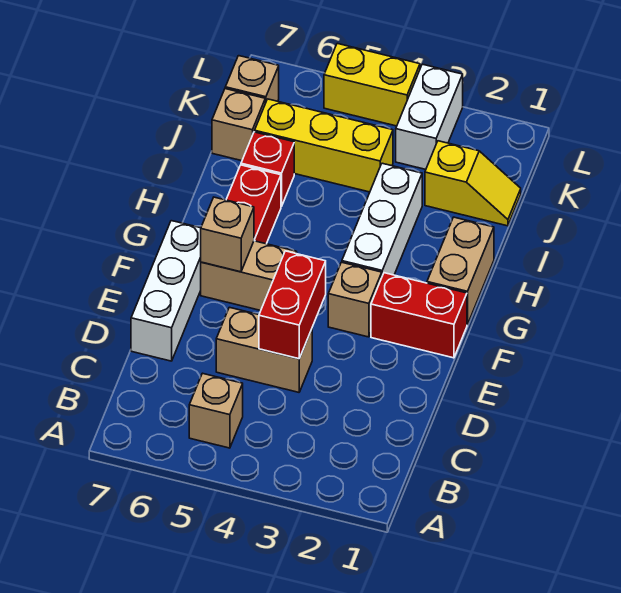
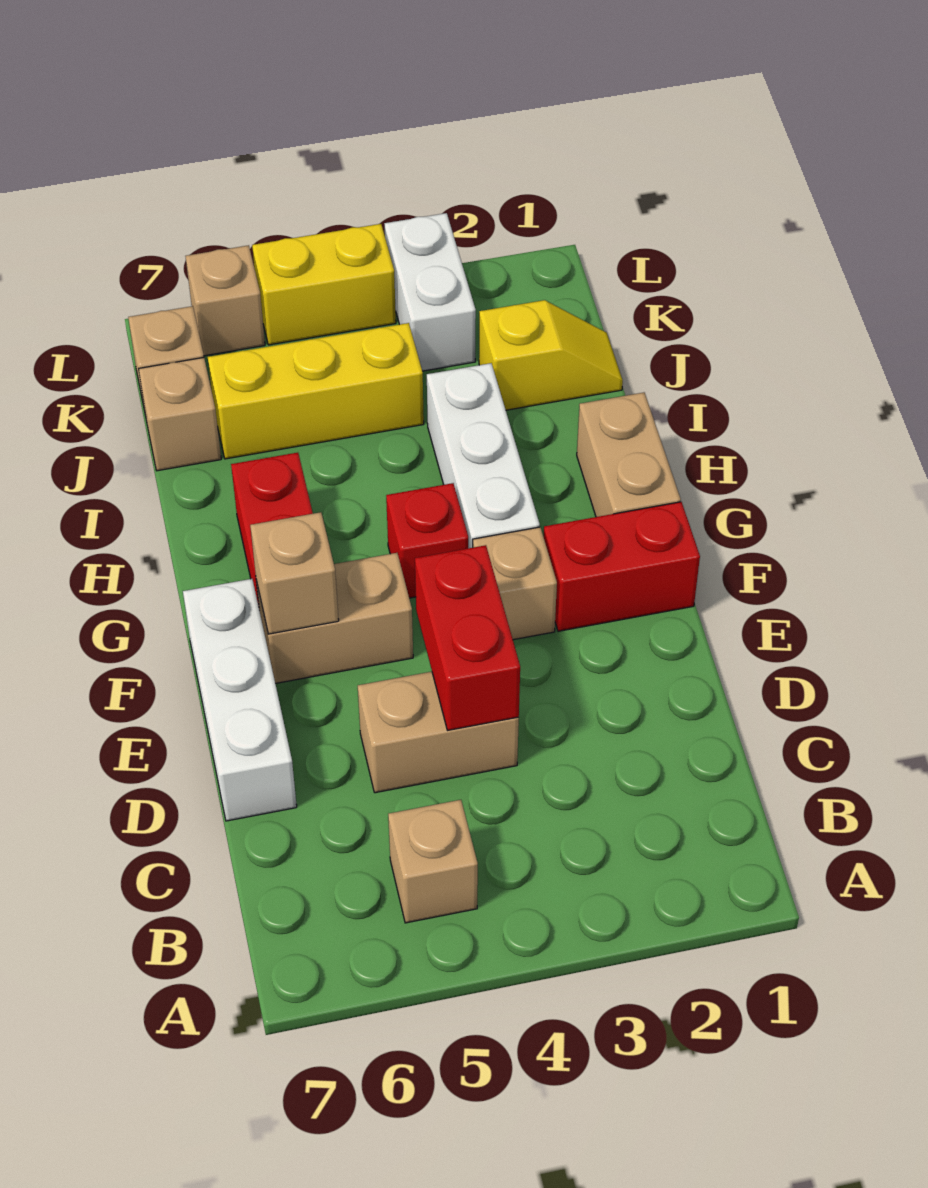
red brick I6 level 1 -> red brick G4 level 1
none -> tan brick L6 level 1

